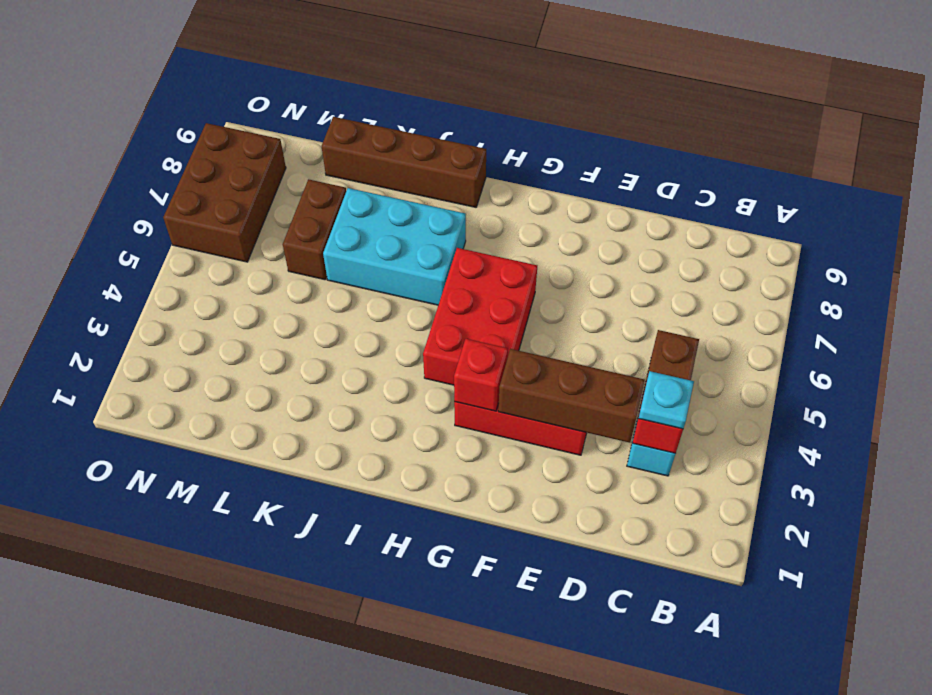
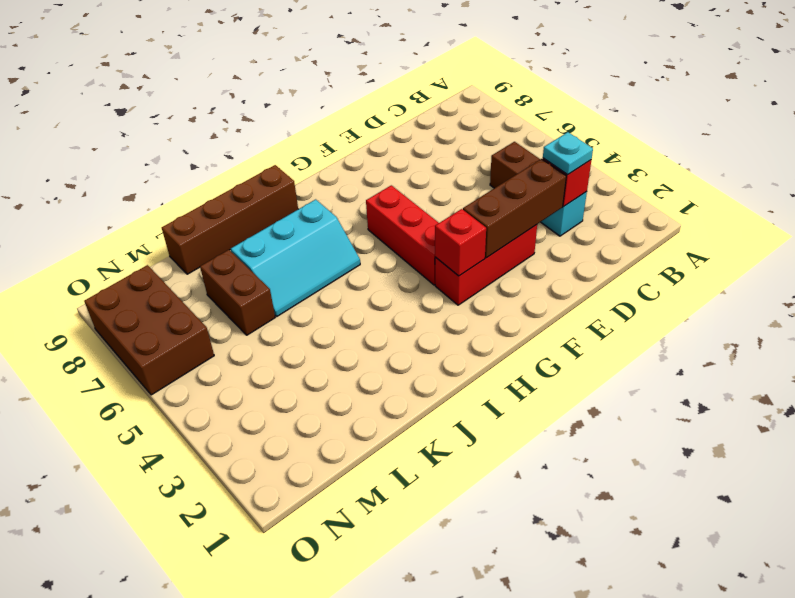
red brick G4:H6 level 1 -> red brick G4:G6 level 1
cyan brick I6:K7 level 1 -> cyan slope I6:K7 level 1 top 7

